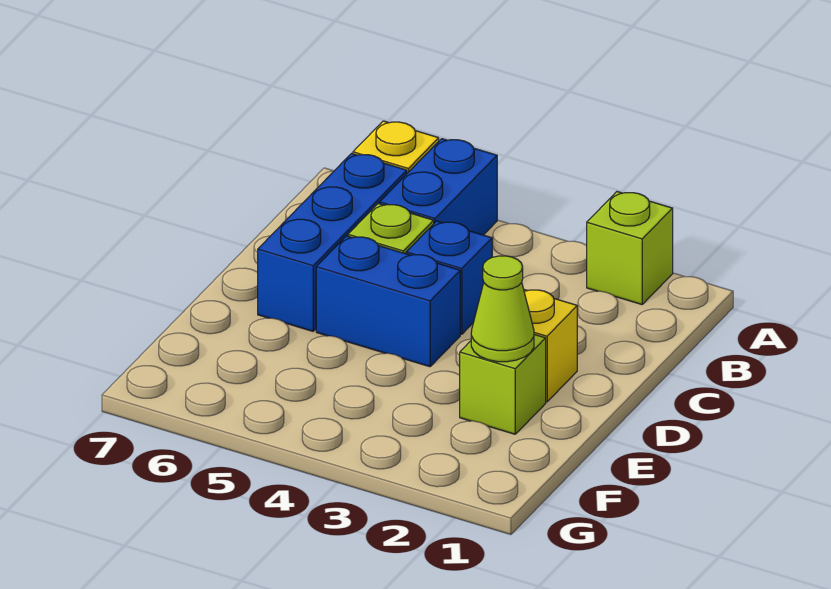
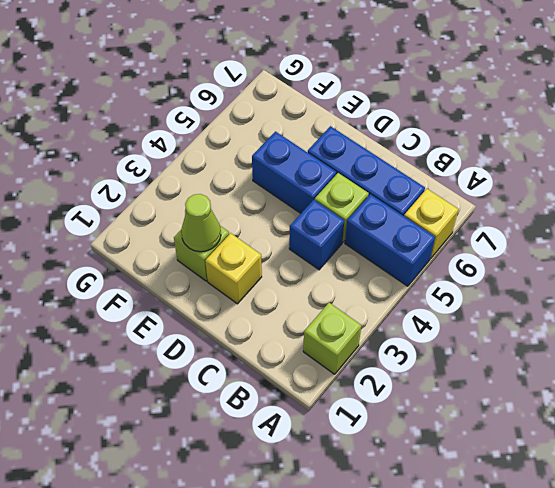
blue brick D4:D5 level 1 -> blue brick D5:E5 level 1

